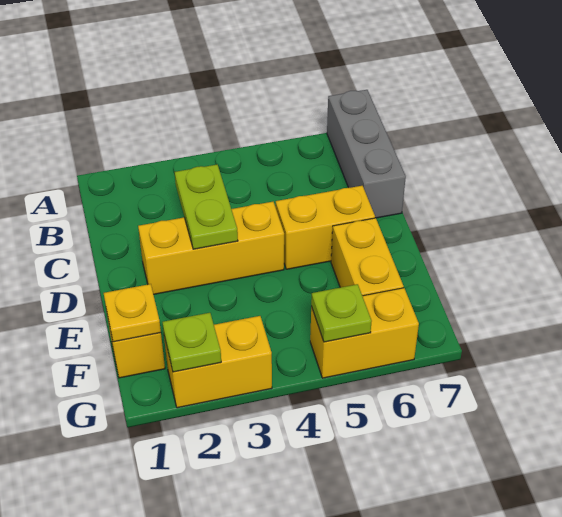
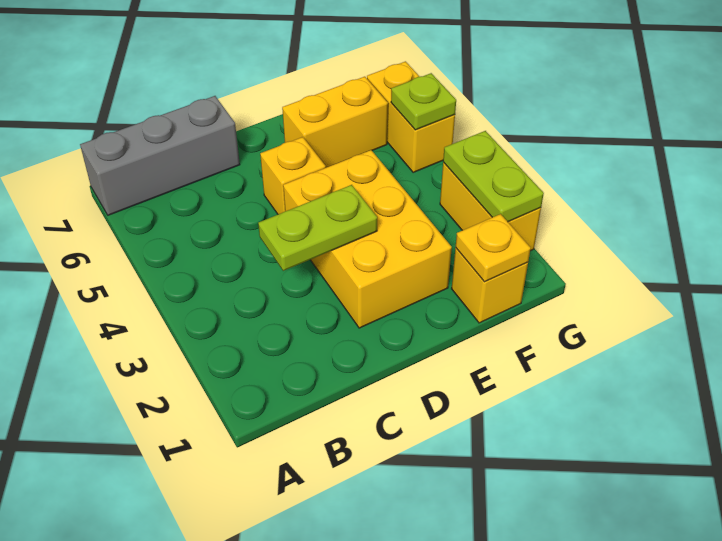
yellow brick D2:D4 level 1 -> yellow brick D2:E4 level 1
yellow brick D5:D6 level 1 -> yellow brick D5 level 1
lime plate G2 level 2 -> lime plate G2:G3 level 2

